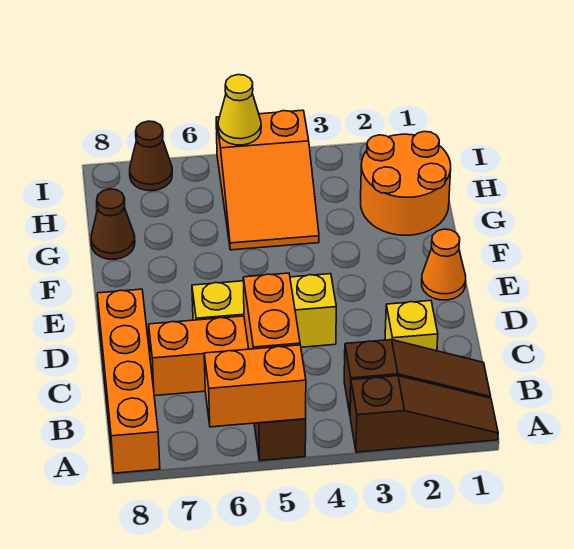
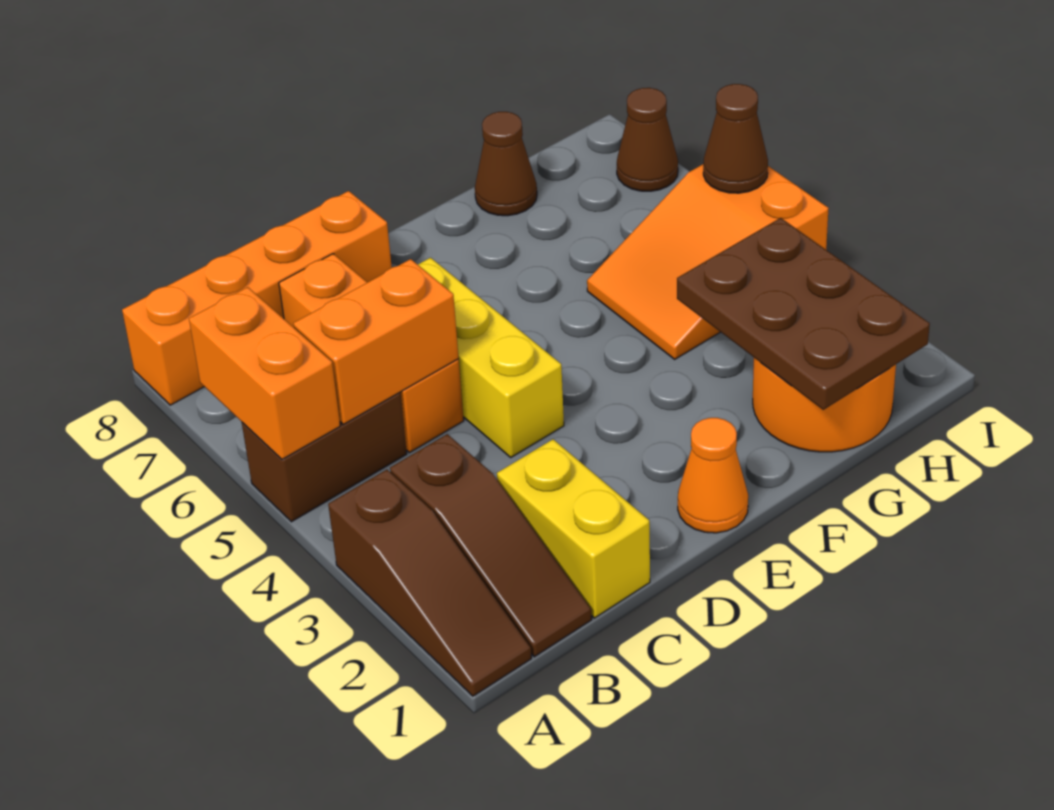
yellow brick C2 level 1 -> yellow brick C1:C2 level 1
none -> brown plate G1:H3 level 2
yellow cone I5 level 2 -> brown cone I5 level 2

